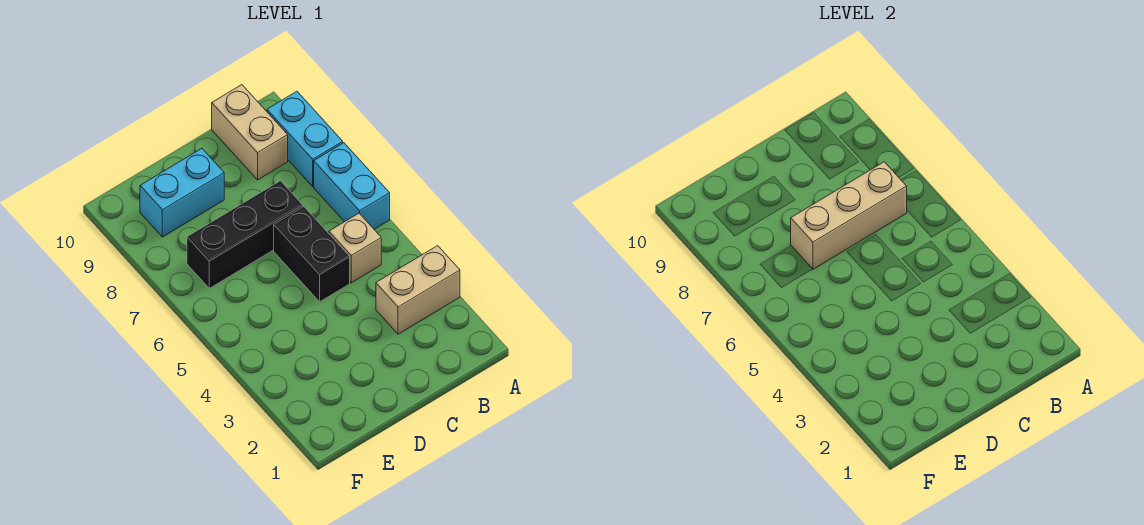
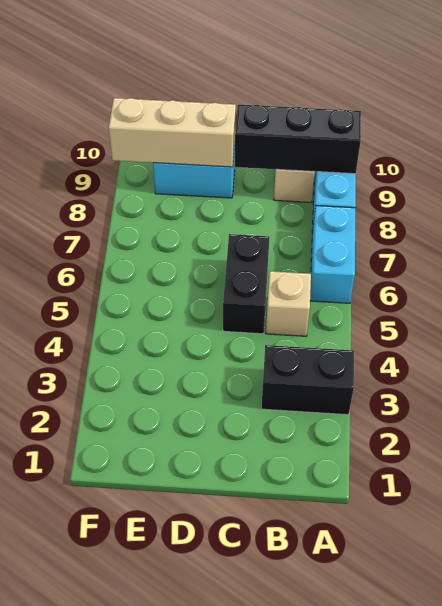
tan brick A3:B3 level 1 -> black brick A3:B3 level 1
tan brick B7:D7 level 2 -> tan brick D9:F9 level 2
black brick C7:E7 level 1 -> black brick A9:C9 level 2

